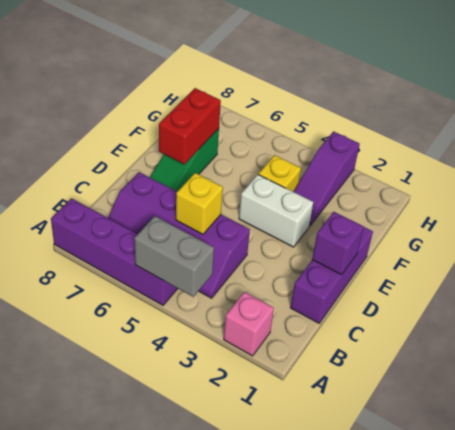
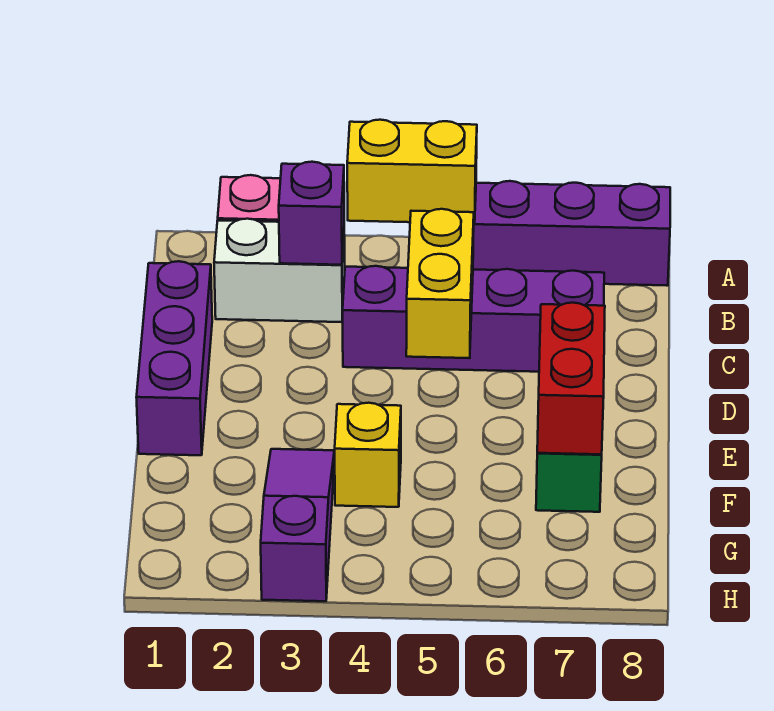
grey brick A4:A5 level 2 -> yellow brick A4:A5 level 2
yellow brick C5 level 2 -> yellow brick C5:D5 level 2
purple brick D1 level 2 -> purple brick B3 level 2
white brick E3:E4 level 1 -> white brick B2:B3 level 1

